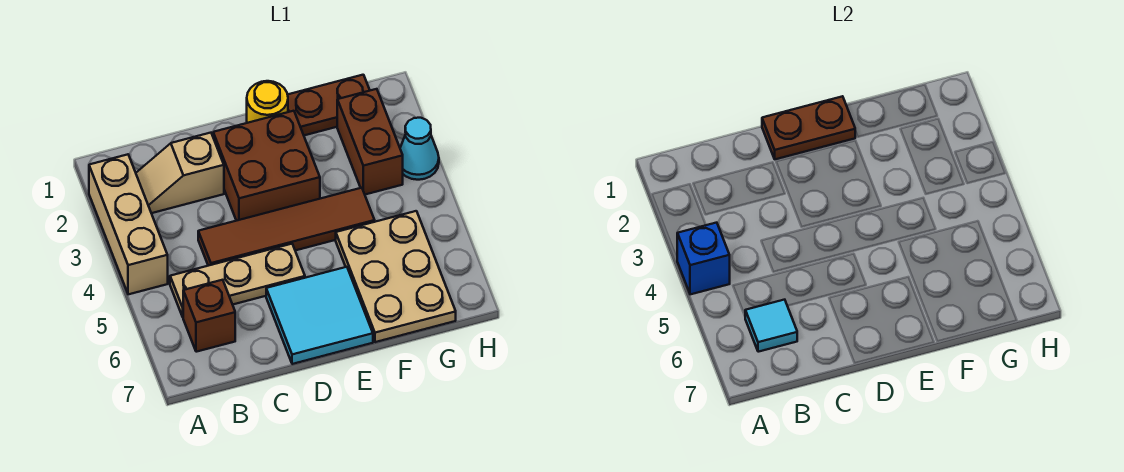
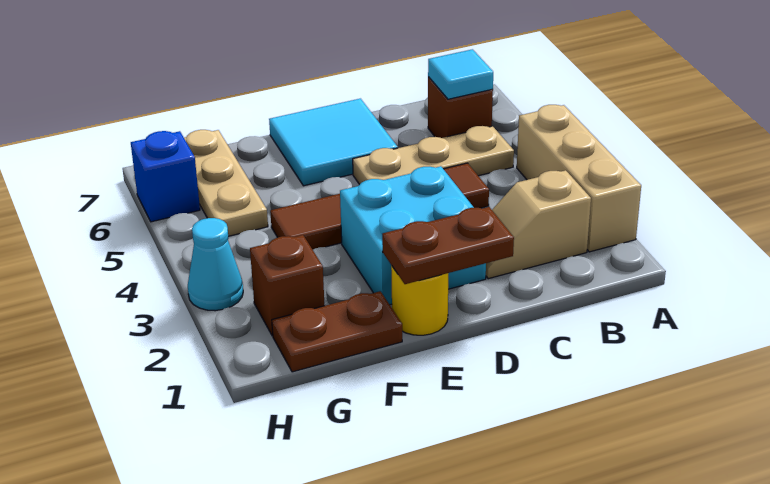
blue brick A4 level 2 -> blue brick H6 level 1
tan slope B2:C2 level 1 top C -> tan slope B2:C2 level 1 top B
brown brick D2:E3 level 1 -> cyan brick D2:E3 level 1
tan plate F5:G7 level 1 -> tan plate G5:G7 level 1
brown brick G2:G3 level 1 -> brown brick G2 level 1

